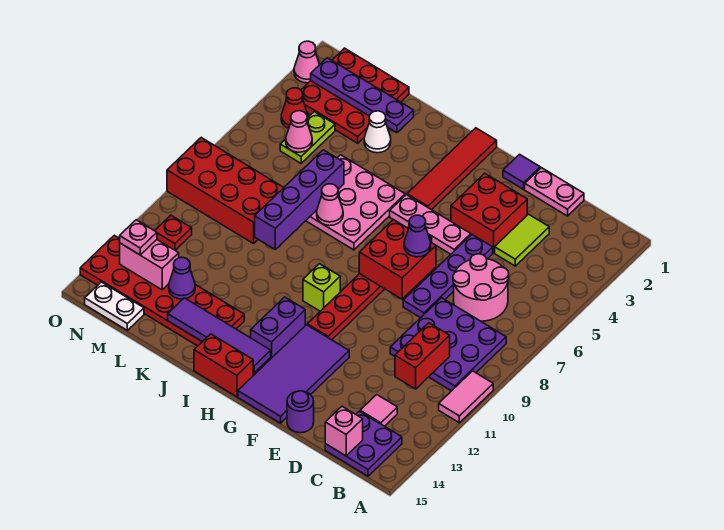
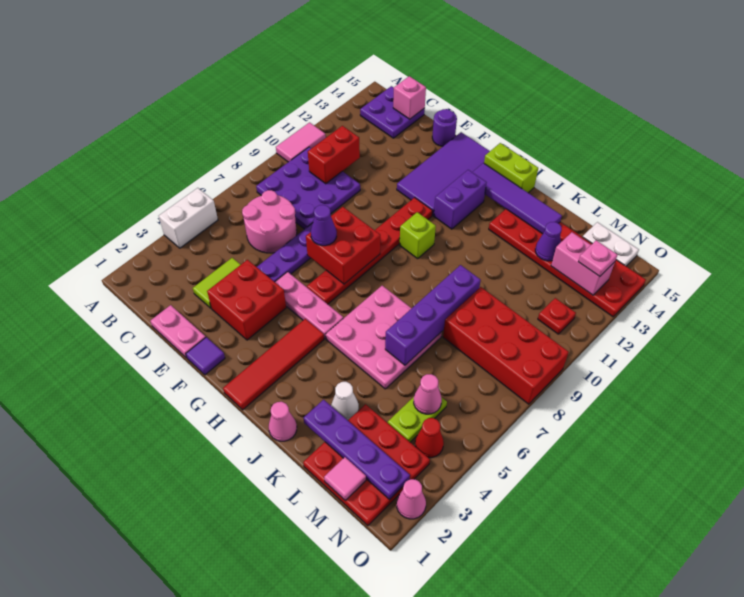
none -> white brick A4:A5 level 1
pink tile C13 level 1 -> pink tile M1 level 2
red brick H15:I15 level 1 -> lime brick H15:I15 level 1
pink cone J7 level 2 -> pink cone J1 level 1

